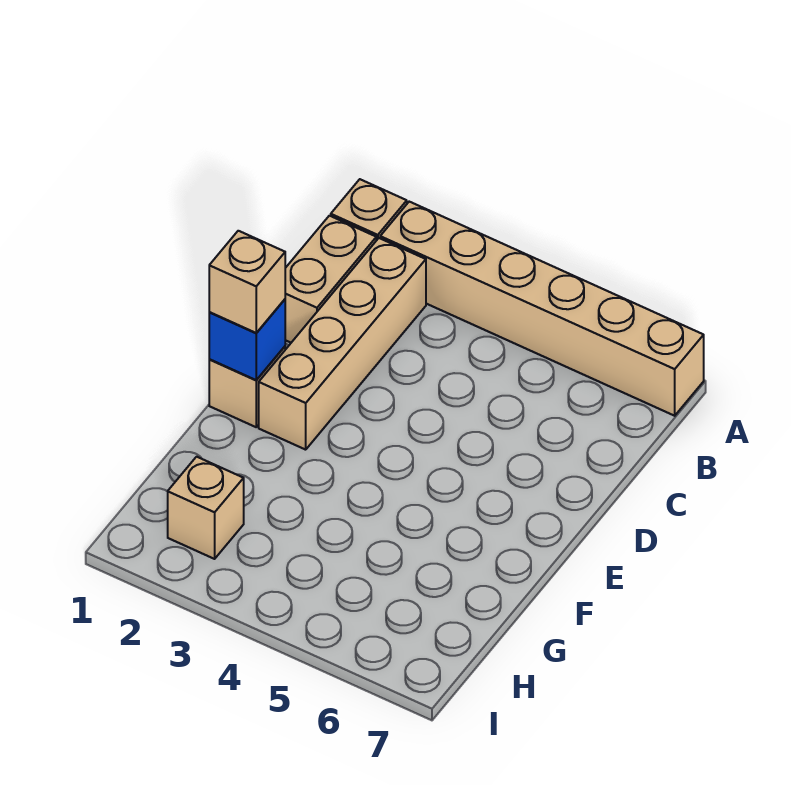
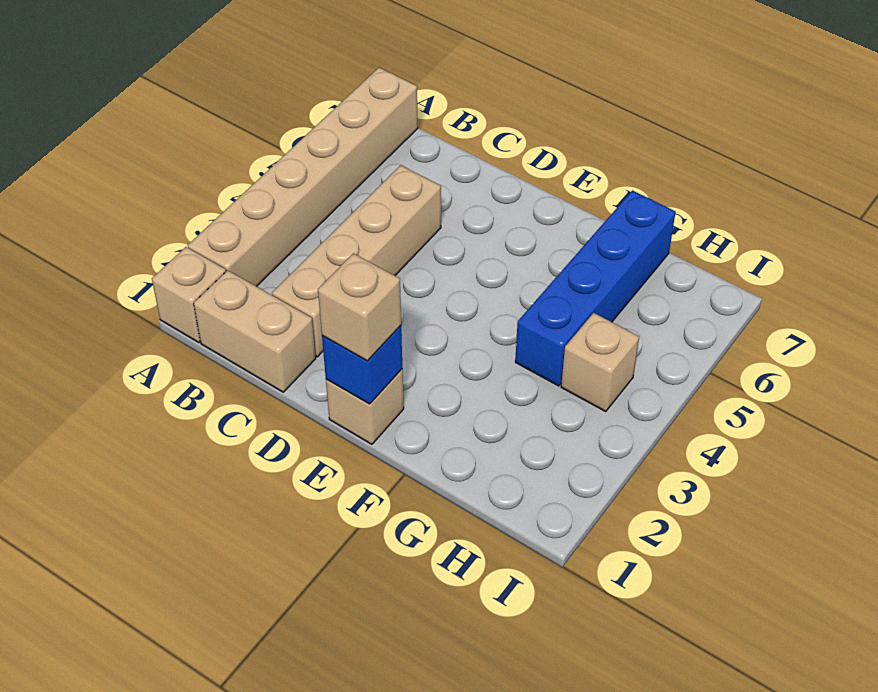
tan brick B2:E2 level 1 -> tan brick C2:C5 level 1
none -> blue brick G4:G7 level 1
tan brick H2 level 1 -> tan brick H4 level 1

